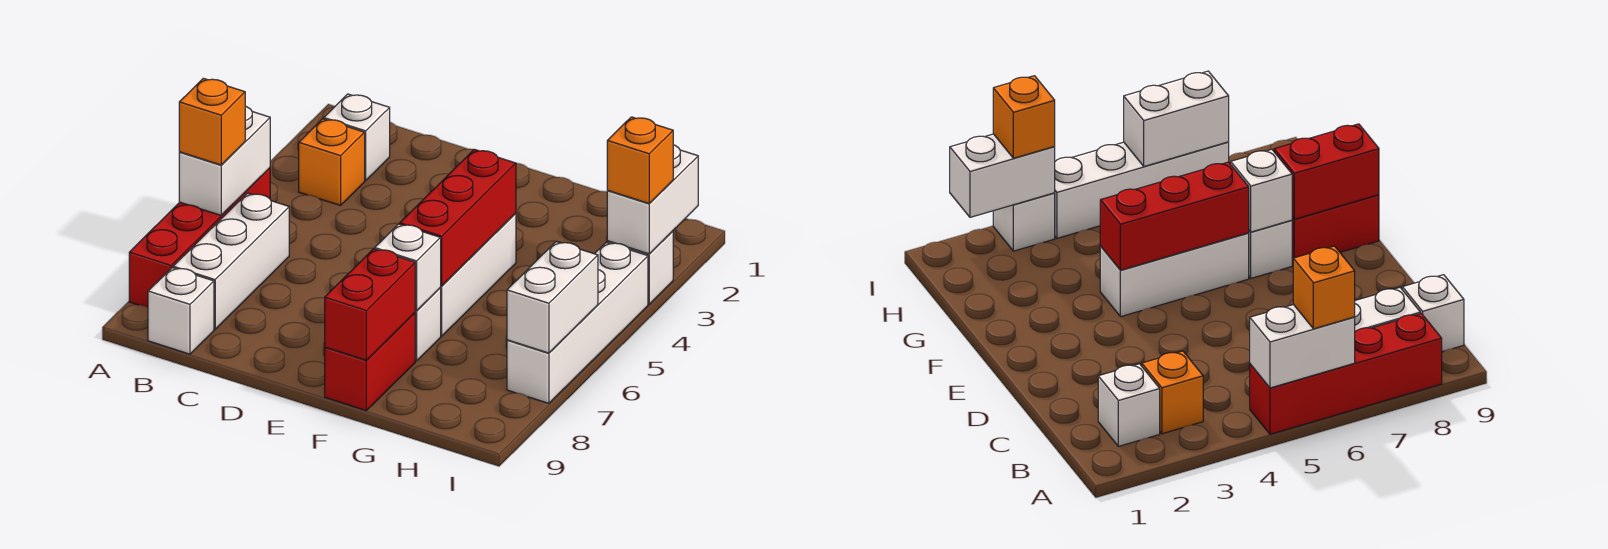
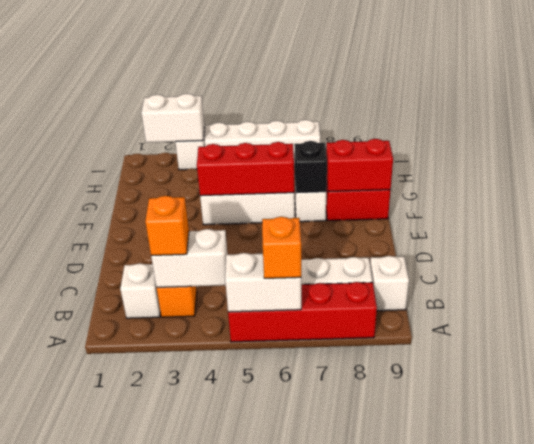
white brick F7 level 2 -> black brick F7 level 2
orange brick I3 level 3 -> orange brick B3 level 3
white brick I6:I7 level 2 -> white brick B3:B4 level 2

